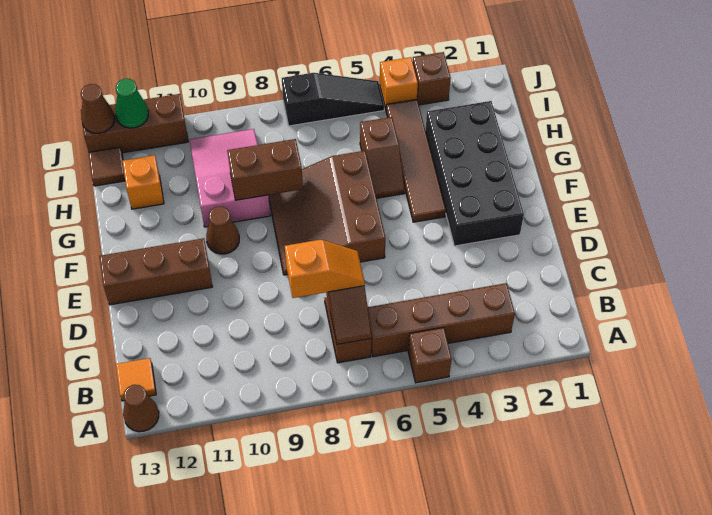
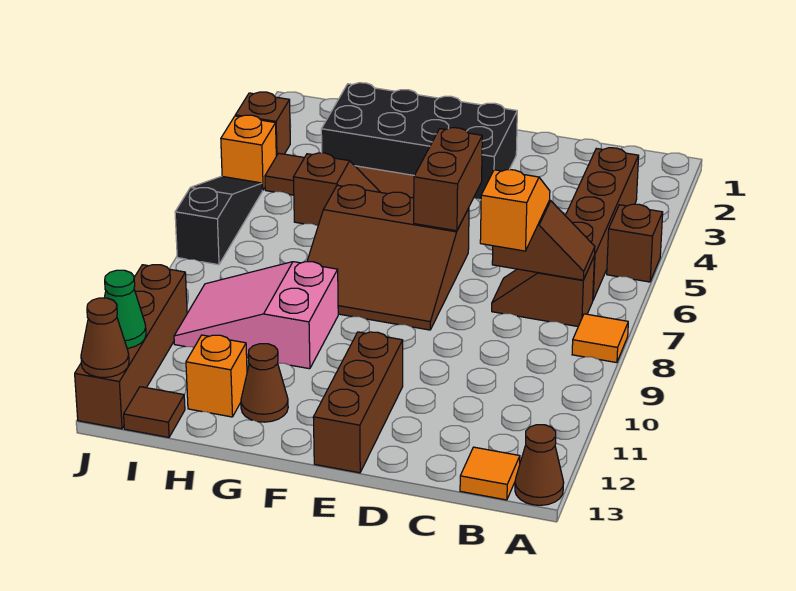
none -> orange tile A8 level 1
brown cone F10 level 1 -> brown cone G12 level 1
brown brick G8:G9 level 2 -> brown brick E5:E6 level 2
brown brick J11:J13 level 1 -> brown brick J10:J13 level 1

